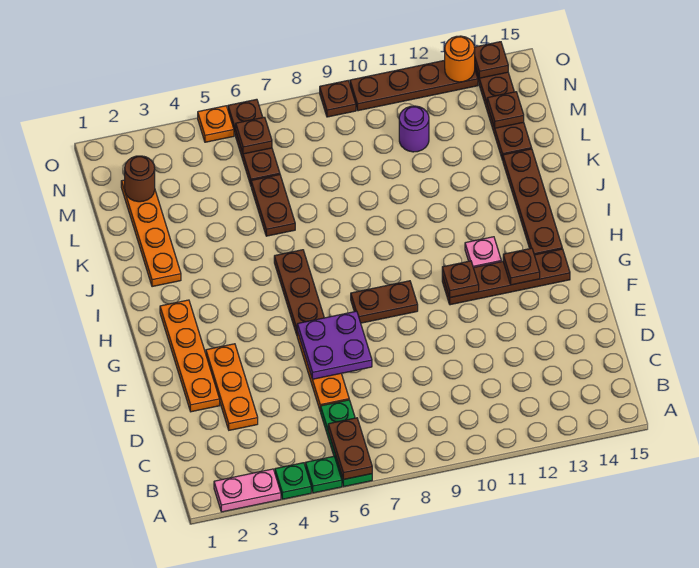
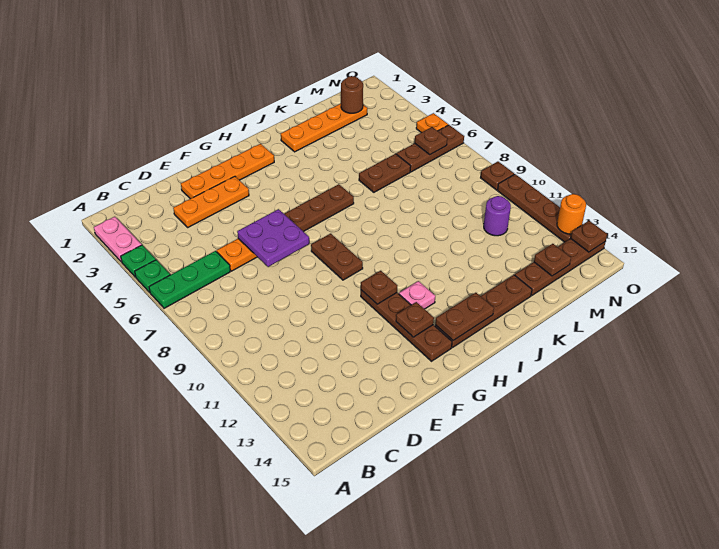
brown plate A6:B6 level 2 -> brown plate H14:I14 level 2

